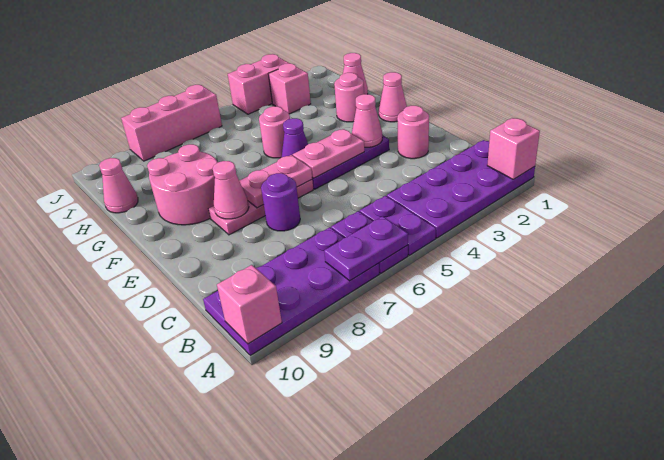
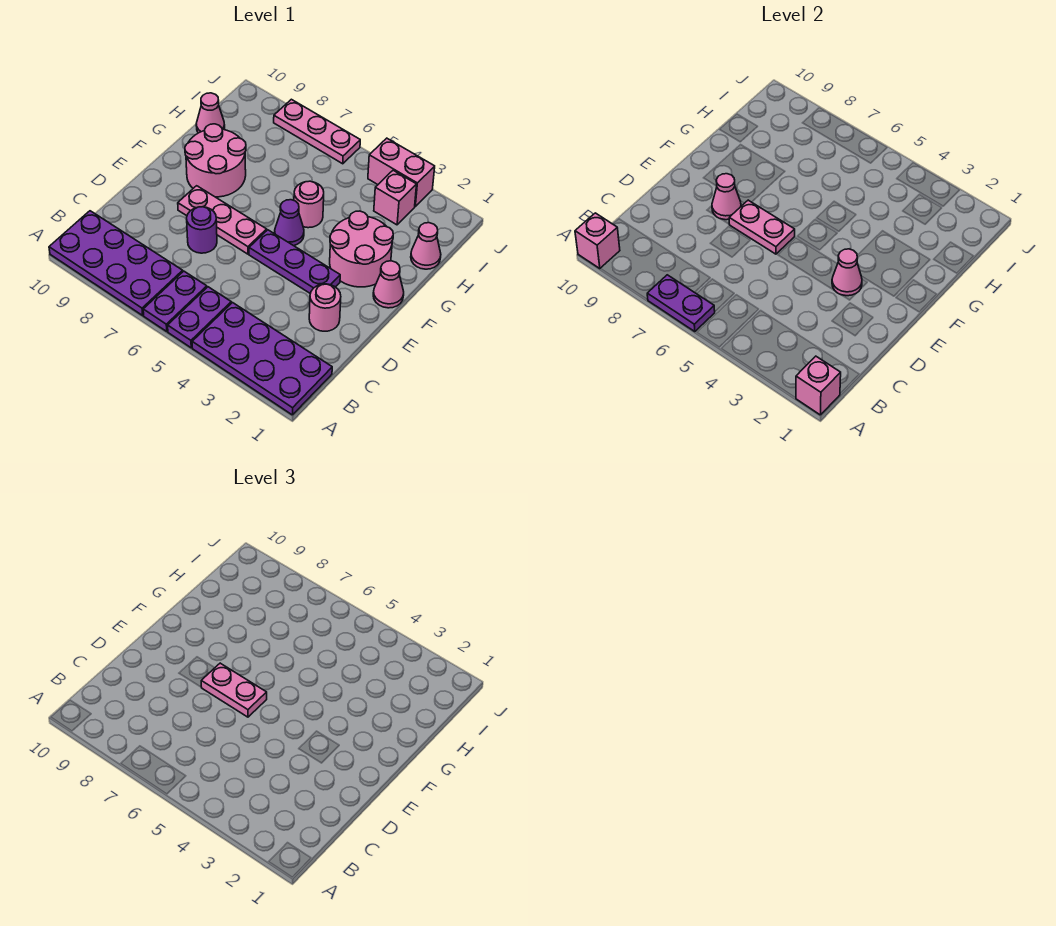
pink plate E4:E5 level 2 -> pink plate E6:E7 level 3
pink round brick G2 level 1 -> pink round brick F2:G3 level 1
pink brick J6:J8 level 1 -> pink plate J6:J8 level 1

